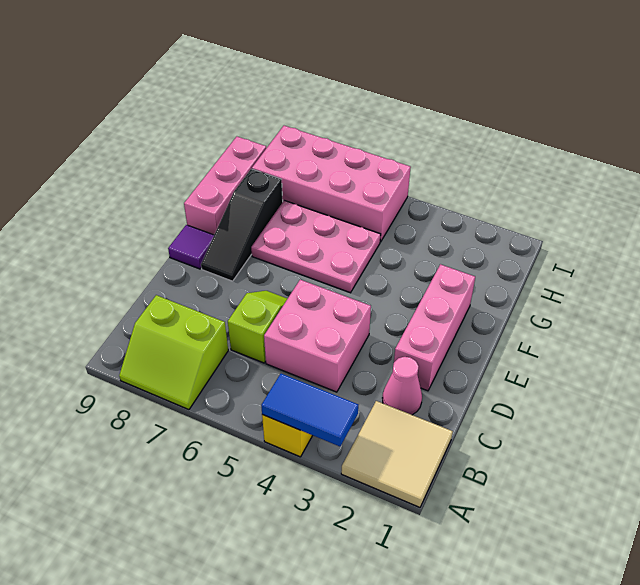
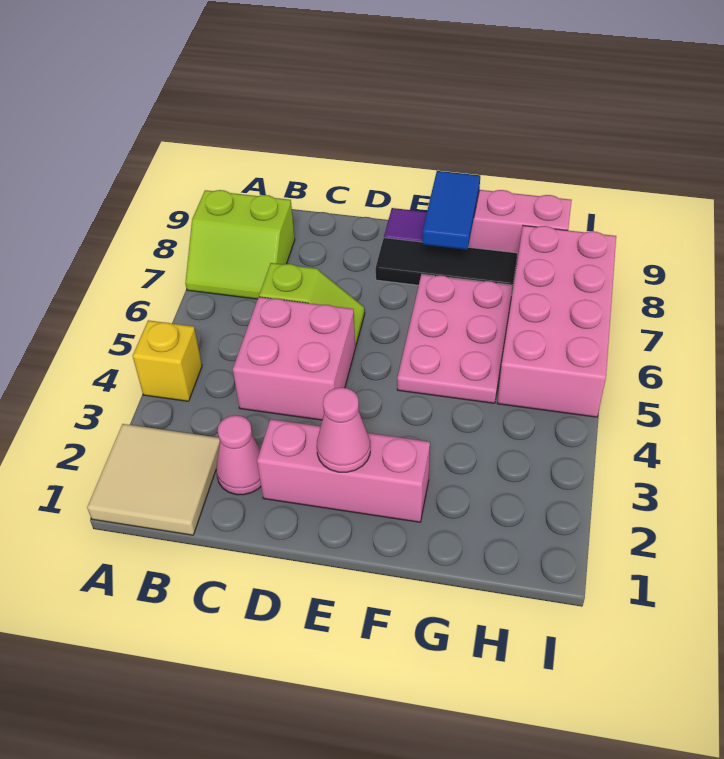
blue tile A3:A4 level 2 -> blue tile F8:F9 level 2
lime slope A7:B8 level 1 top B -> lime slope A7:B8 level 1 top 8
none -> pink cone E2 level 2
black slope E8:G8 level 1 top G -> black tile E8:G8 level 1

